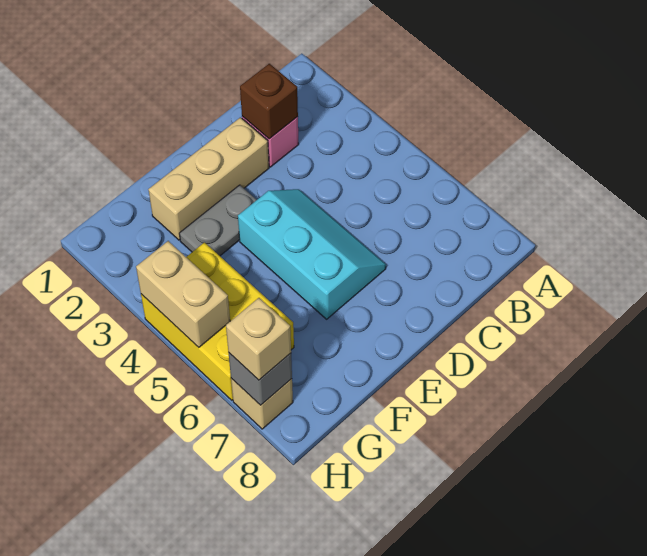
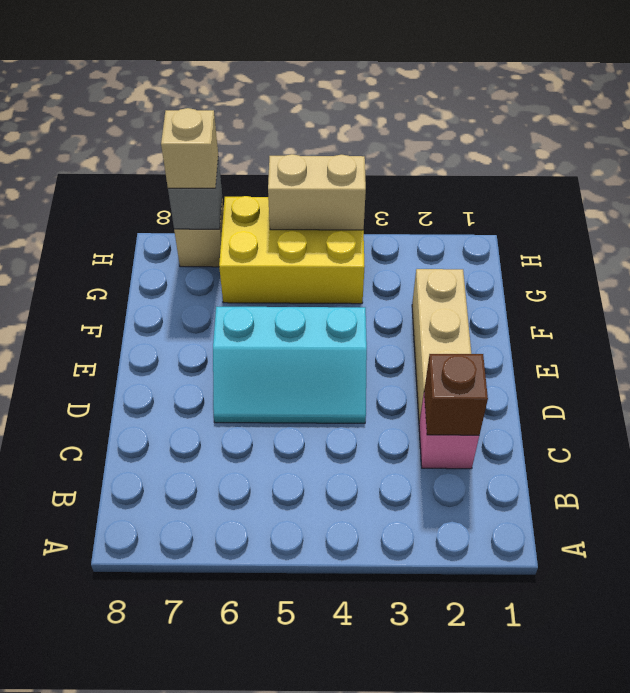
grey plate E3:F3 level 1 -> none

